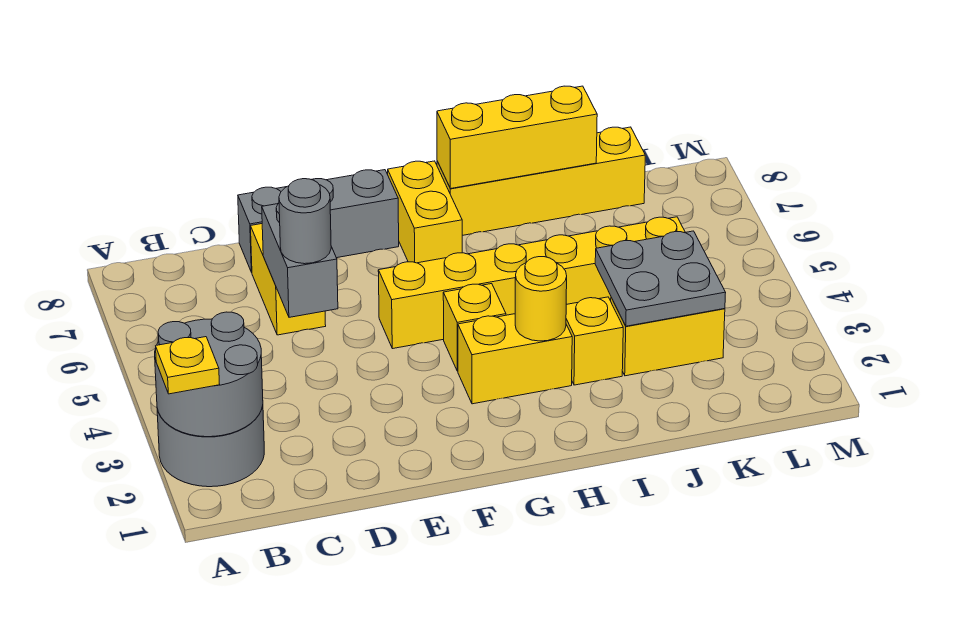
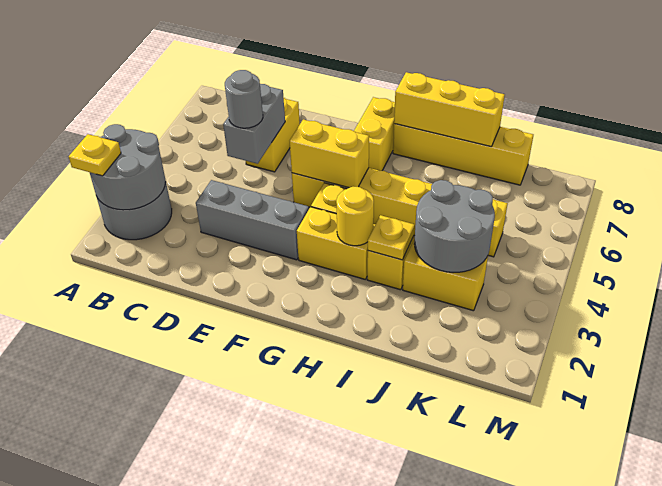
grey brick D8:F8 level 1 -> grey brick D3:F3 level 1
none -> yellow brick F5:G5 level 2
none -> yellow plate I3 level 2
grey plate J3:K4 level 2 -> grey round brick J3:K4 level 2

